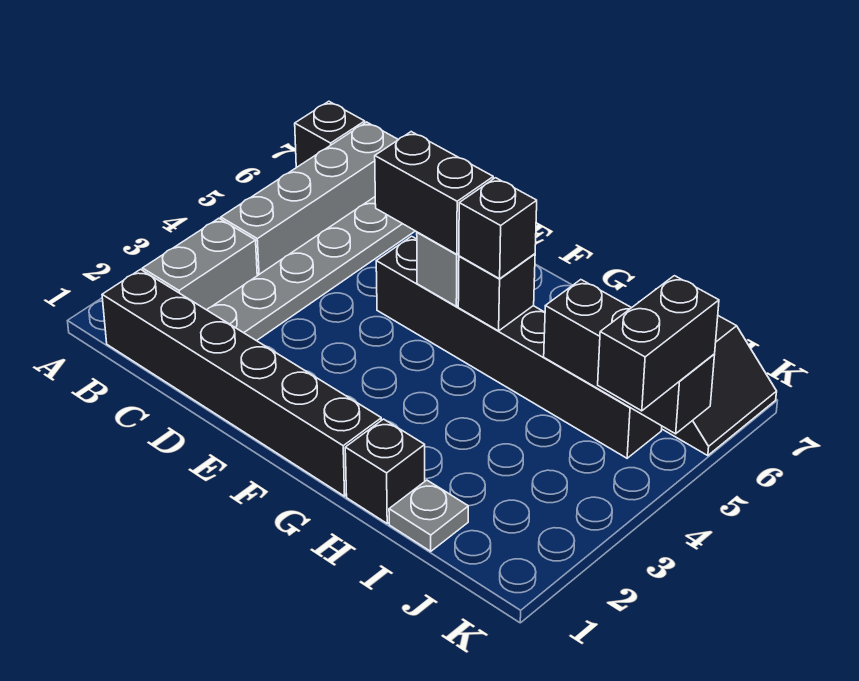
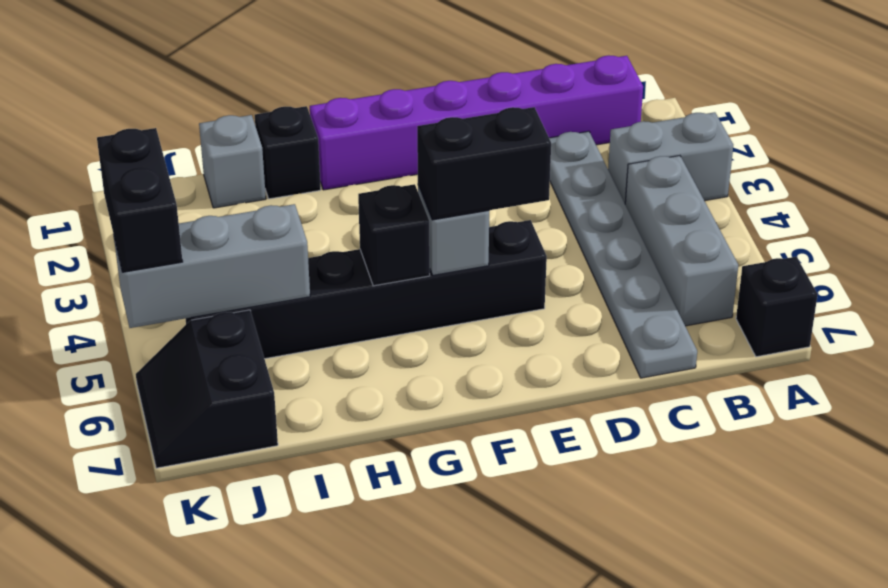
black brick B1:G1 level 1 -> purple brick B1:G1 level 1
grey brick B2:B3 level 1 -> grey brick A3:B3 level 1
grey brick B4:B7 level 1 -> grey brick B4:B6 level 1
black brick G5 level 3 -> none
grey plate I1 level 1 -> grey brick I1 level 1
black brick I5:K5 level 2 -> grey brick I5:K5 level 2

